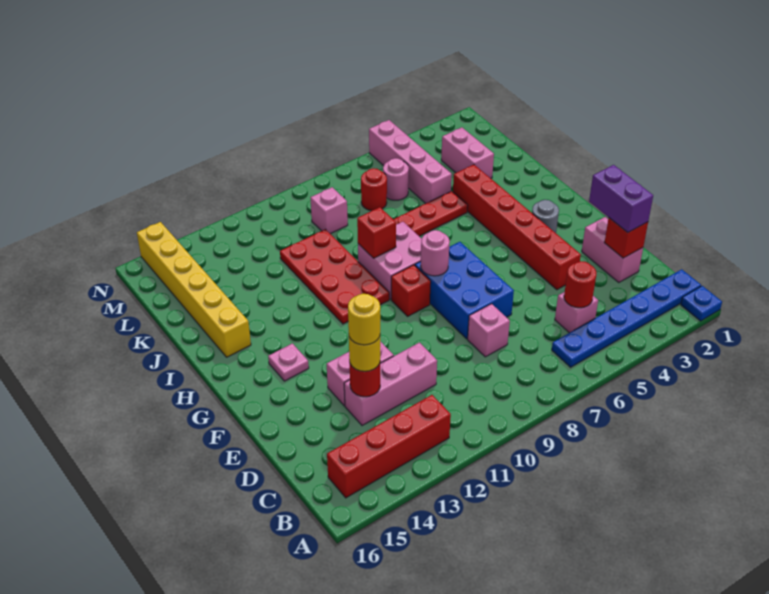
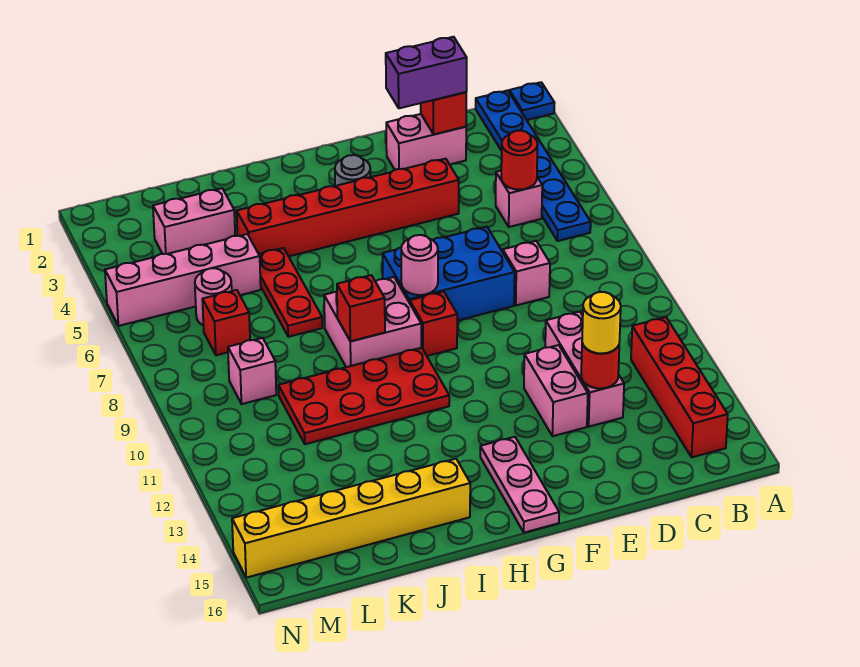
yellow round brick D13 level 4 -> none
pink plate G14 level 1 -> pink plate G14:G16 level 1
red round brick L7 level 1 -> red brick L7 level 1

